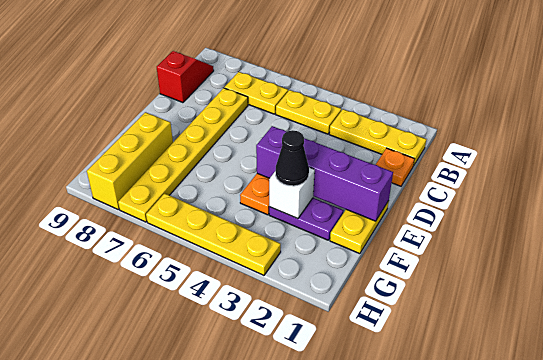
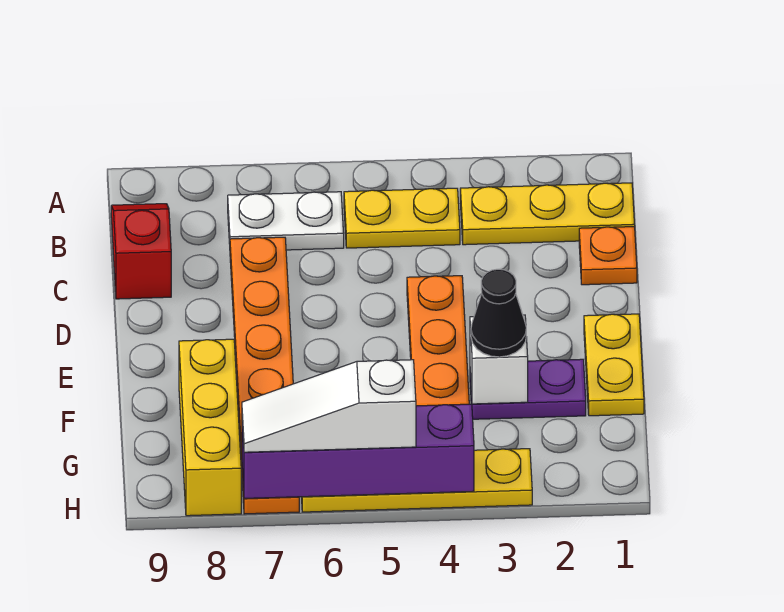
yellow plate B6:B7 level 1 -> white plate B6:B7 level 1
yellow plate C7:H7 level 1 -> orange plate C7:H7 level 1
purple brick E1:E4 level 2 -> purple brick H4:H7 level 2
none -> white slope H5:H7 level 3 top 5

